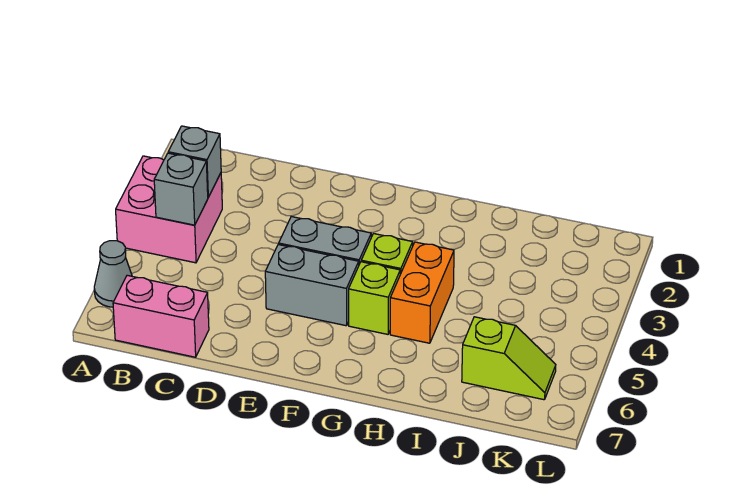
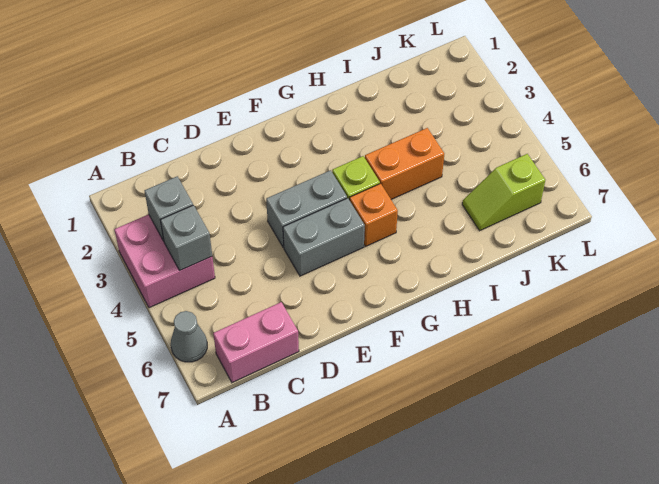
lime brick G5 level 1 -> orange brick G5 level 1
orange brick H4:H5 level 1 -> orange brick H4:I4 level 1
lime slope J6:K6 level 1 top J -> lime slope J6:K6 level 1 top K

